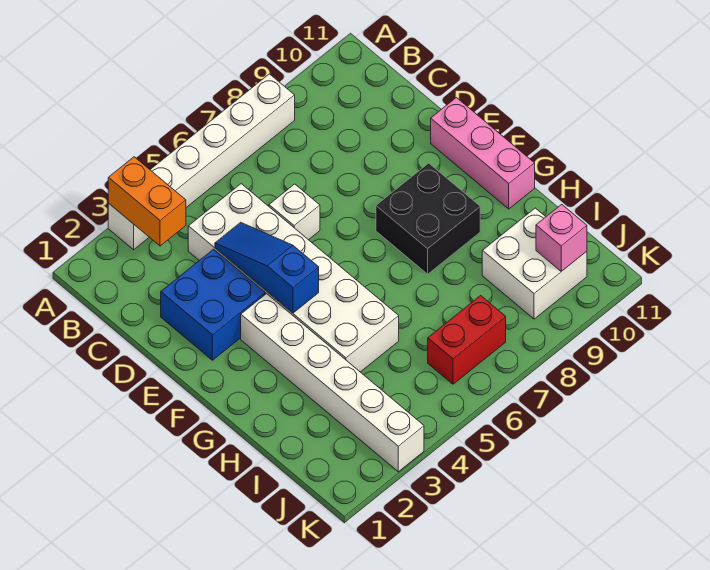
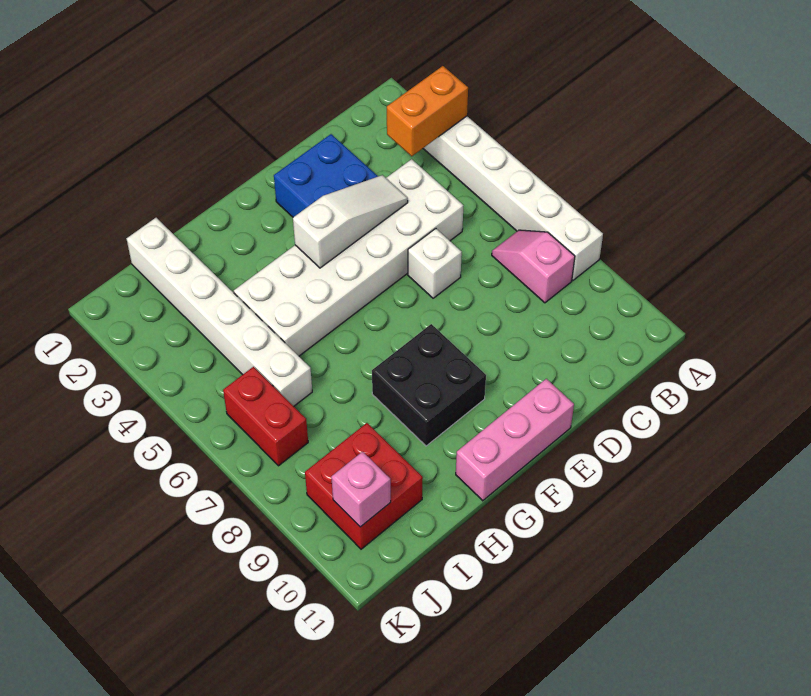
none -> pink slope B7:B8 level 1 top 8
blue slope D4:F4 level 2 top F -> white slope D4:F4 level 2 top F
white brick F3:K3 level 1 -> white brick I1:I6 level 1
white brick I9:J10 level 1 -> red brick I9:J10 level 1

